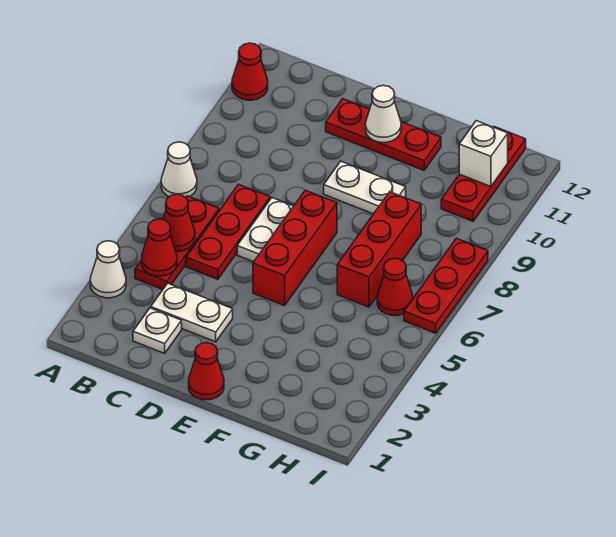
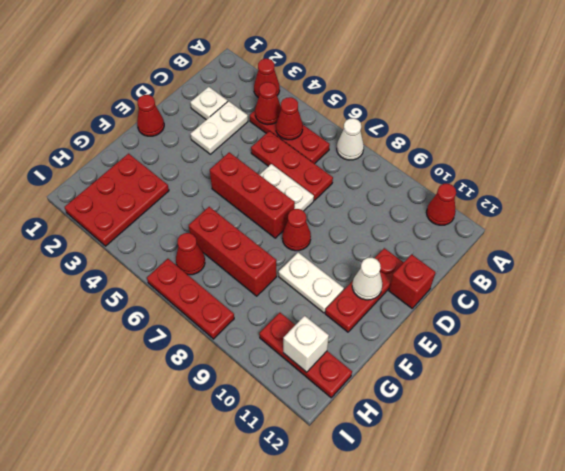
white cone A3 level 1 -> red cone A3 level 1
none -> red brick D12 level 1
none -> red cone E8 level 1
white plate E9:F9 level 1 -> white plate F9:F10 level 1
none -> red plate G2:I3 level 1

